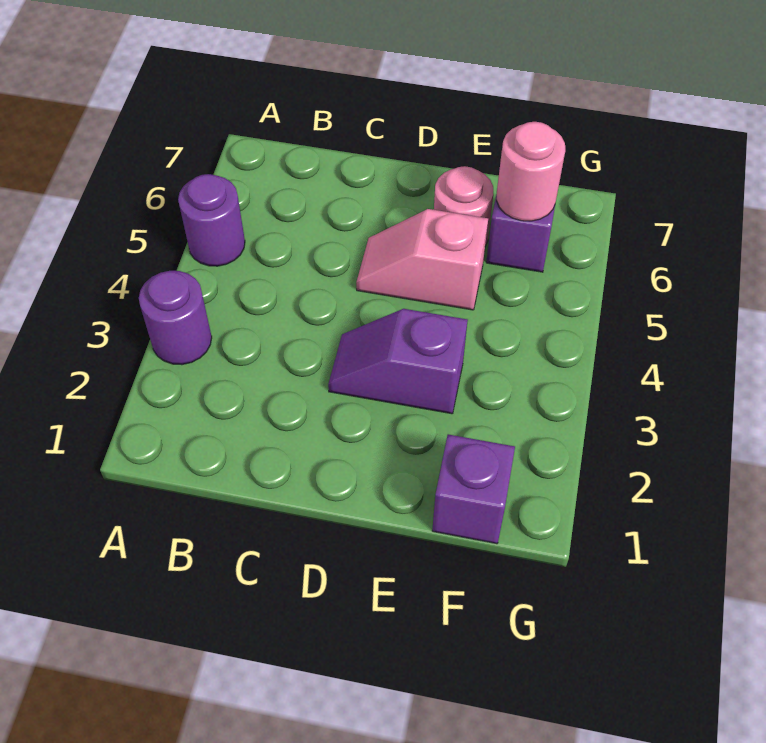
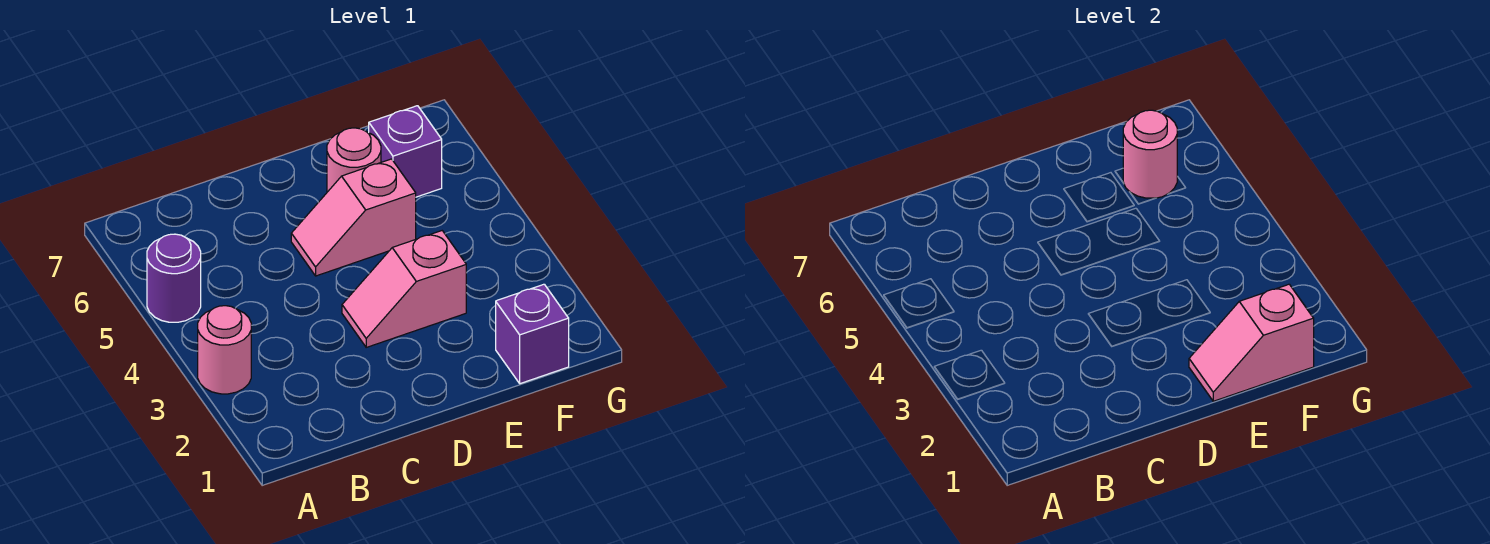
purple round brick A3 level 1 -> pink round brick A3 level 1
purple slope D3:E3 level 1 top E -> pink slope D3:E3 level 1 top E
none -> pink slope E1:F1 level 2 top F

